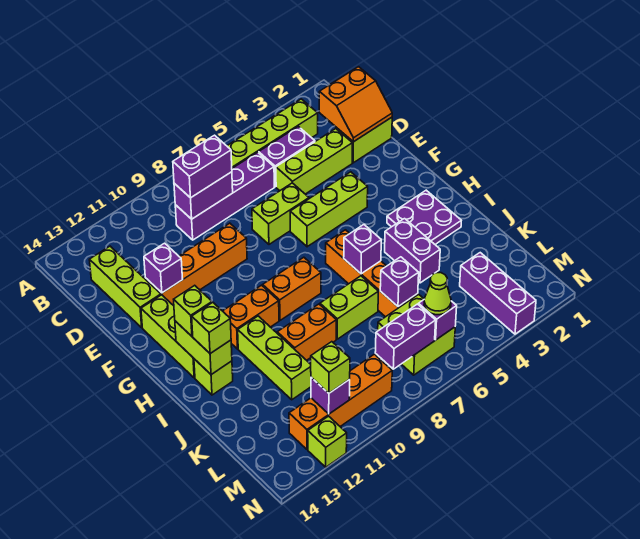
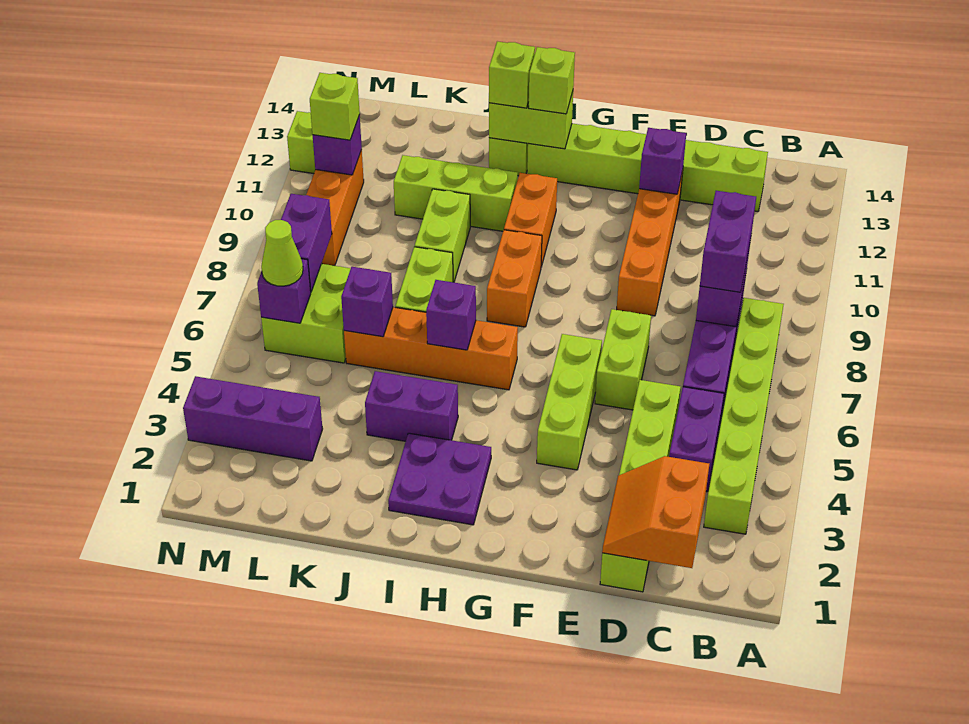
orange brick J9:J10 level 1 -> lime brick J9:J10 level 1
orange brick M9:M12 level 1 -> orange brick M9:M11 level 1

